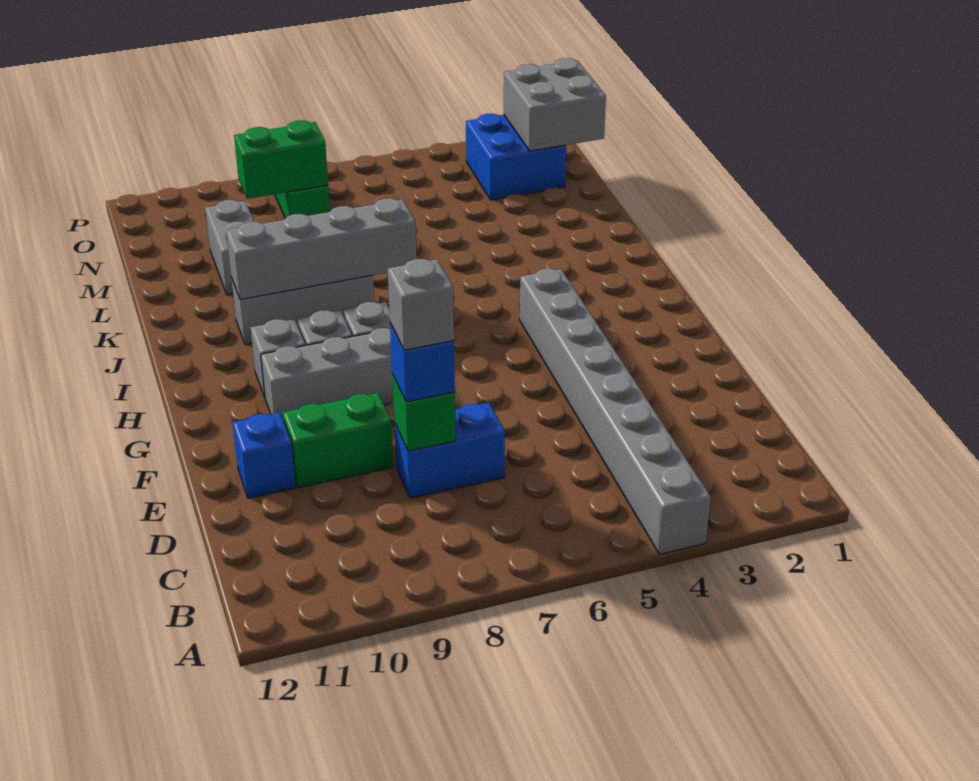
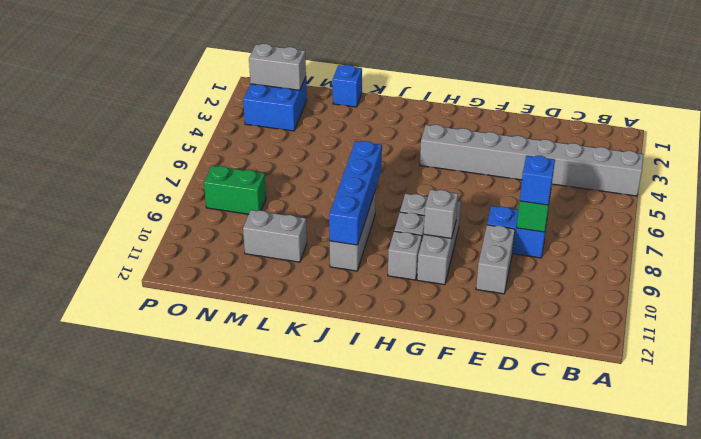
blue brick D7:D8 level 1 -> blue brick D8:E8 level 1
grey brick D8 level 4 -> grey brick G9 level 2
green brick E9:E10 level 1 -> grey brick E9:E10 level 1
blue brick E11 level 1 -> blue brick L1 level 1
grey brick J7:J10 level 2 -> blue brick J7:J10 level 2
grey brick N1:O2 level 2 -> grey brick N2:O2 level 2
green brick N8:N9 level 2 -> none

